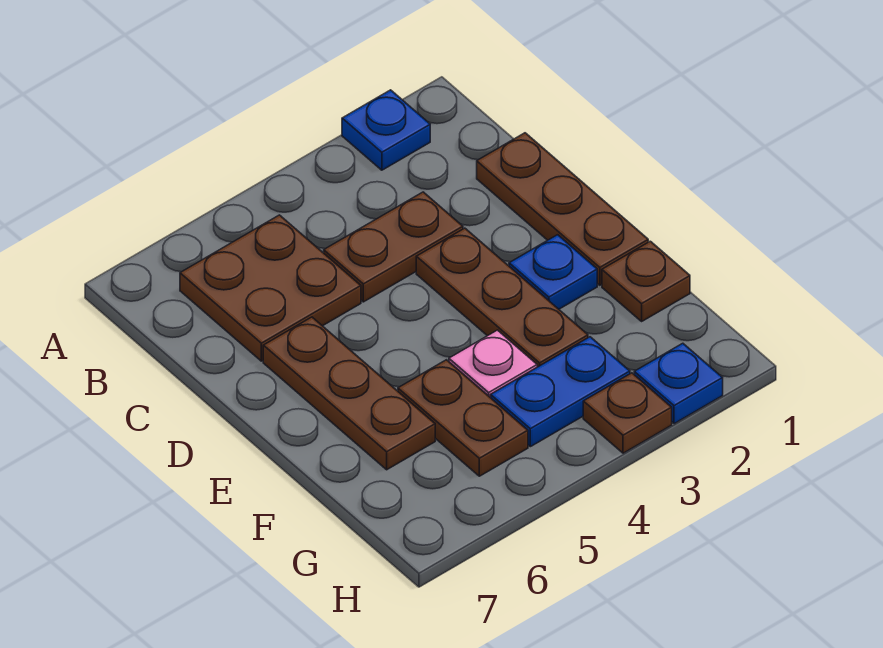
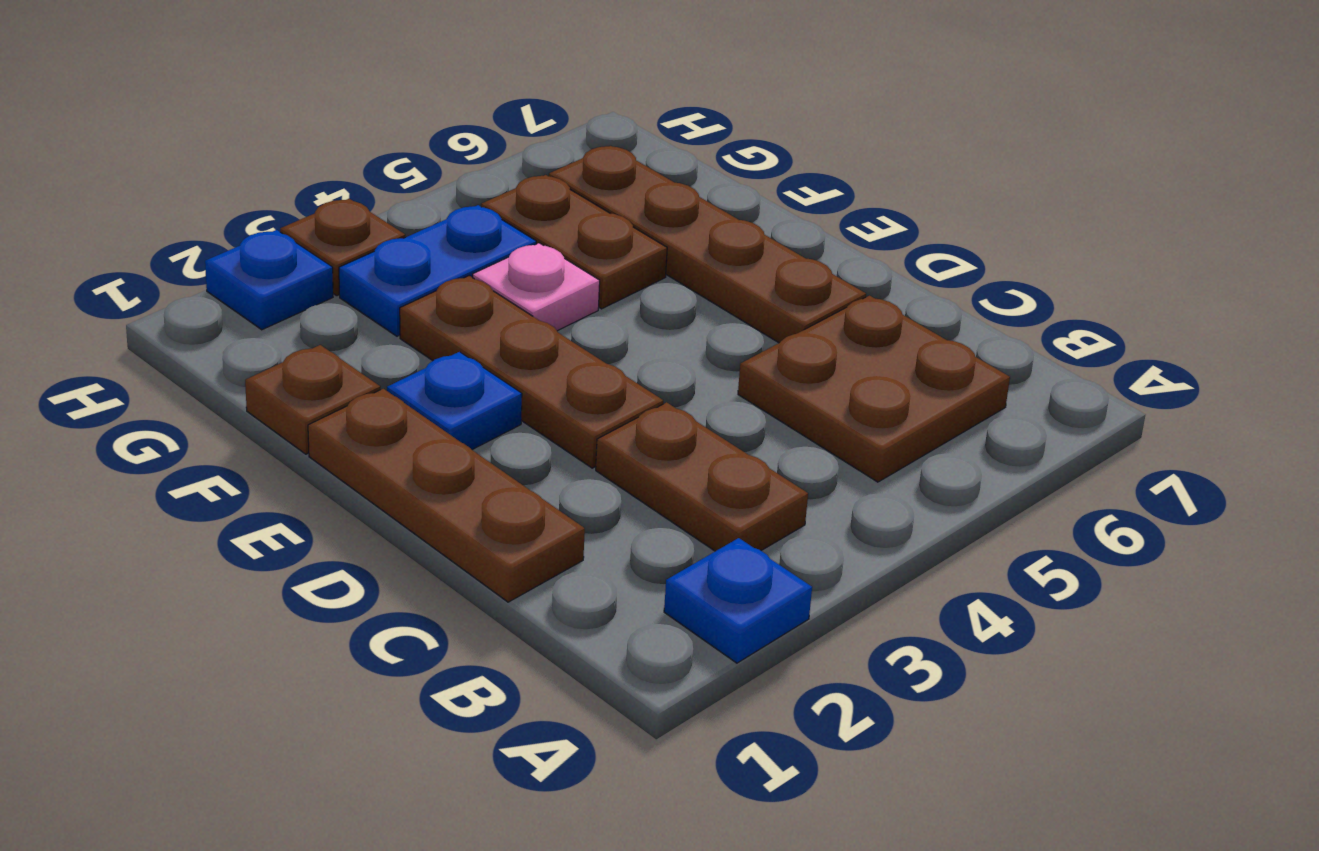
brown plate C3:C4 level 1 -> brown plate B3:C3 level 1
brown plate D6:F6 level 1 -> brown plate D6:G6 level 1

